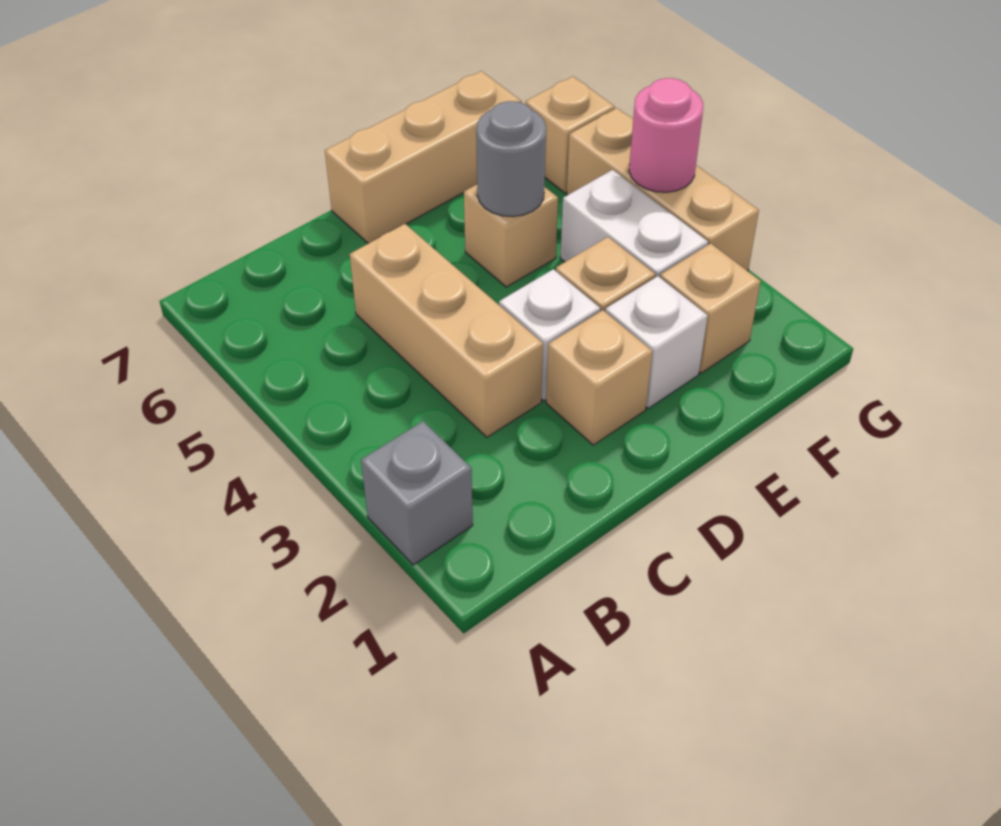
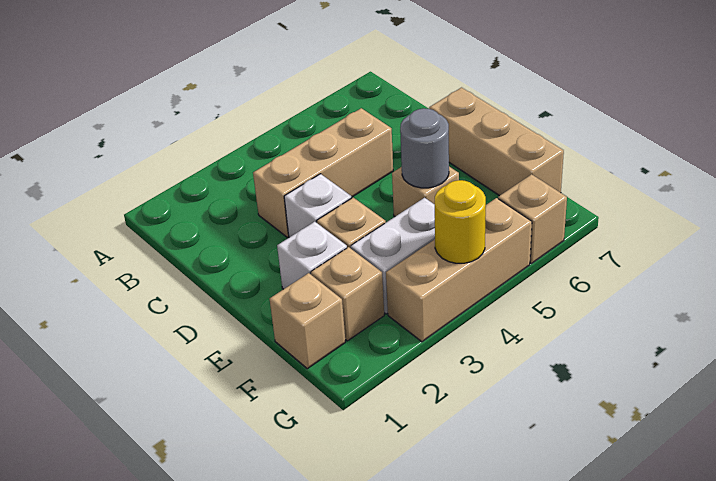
grey brick A2 level 1 -> none
tan brick D2 level 1 -> tan brick F1 level 1
pink round brick G4 level 2 -> yellow round brick G4 level 2

